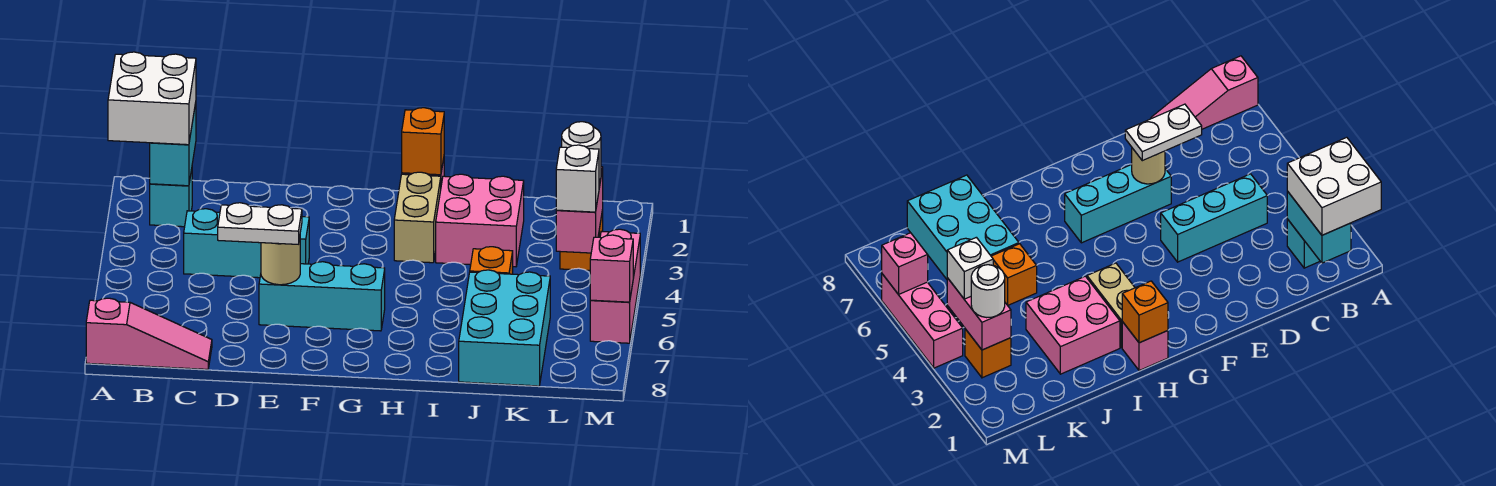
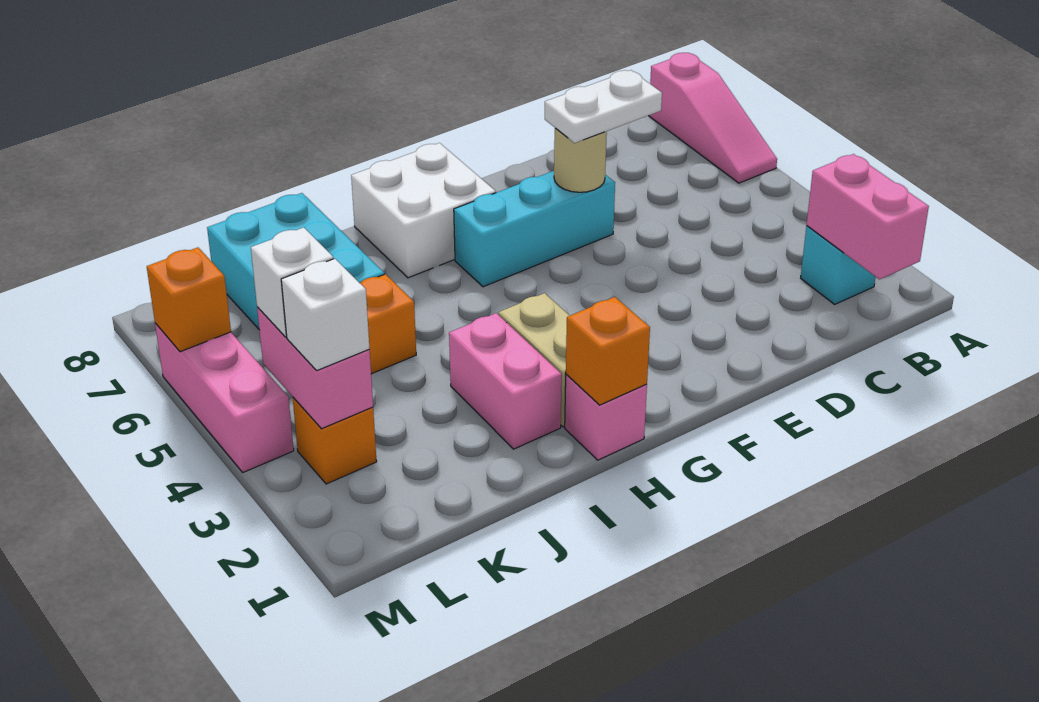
white brick A1:B2 level 3 -> white brick G7:H8 level 1
pink slope A8:C8 level 1 top A -> pink slope A6:A8 level 1 top 8
cyan brick B1:B2 level 2 -> pink brick B1:B2 level 2
cyan brick C4:E4 level 1 -> none
pink brick I2:J3 level 1 -> pink brick I2:I3 level 1
white round brick L3 level 3 -> white brick L3 level 3
pink brick M6 level 2 -> orange brick M6 level 2

